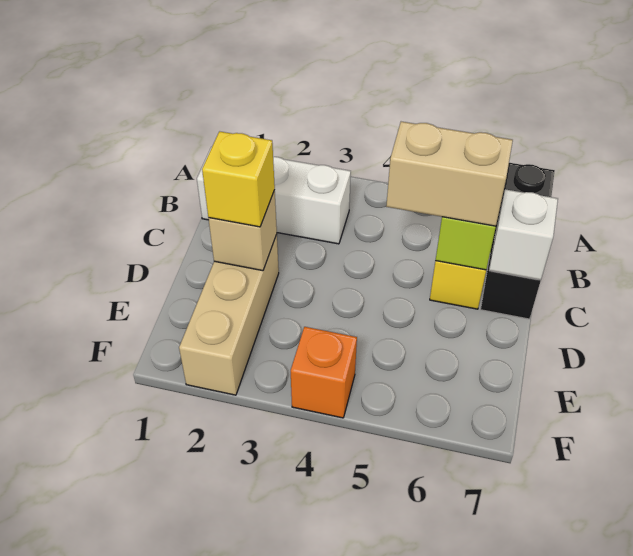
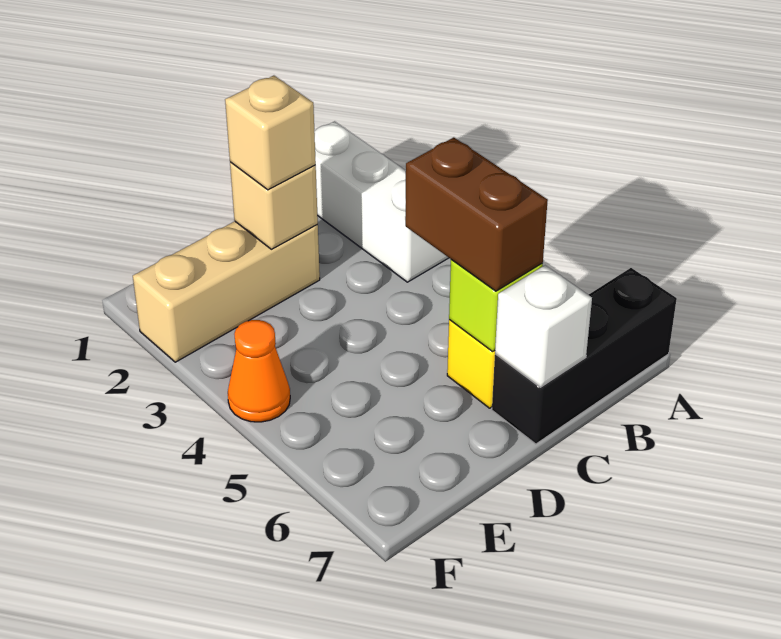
tan brick C5:C6 level 3 -> brown brick C5:C6 level 3
yellow brick D2 level 3 -> tan brick D2 level 3
orange brick F4 level 1 -> orange cone F4 level 1

